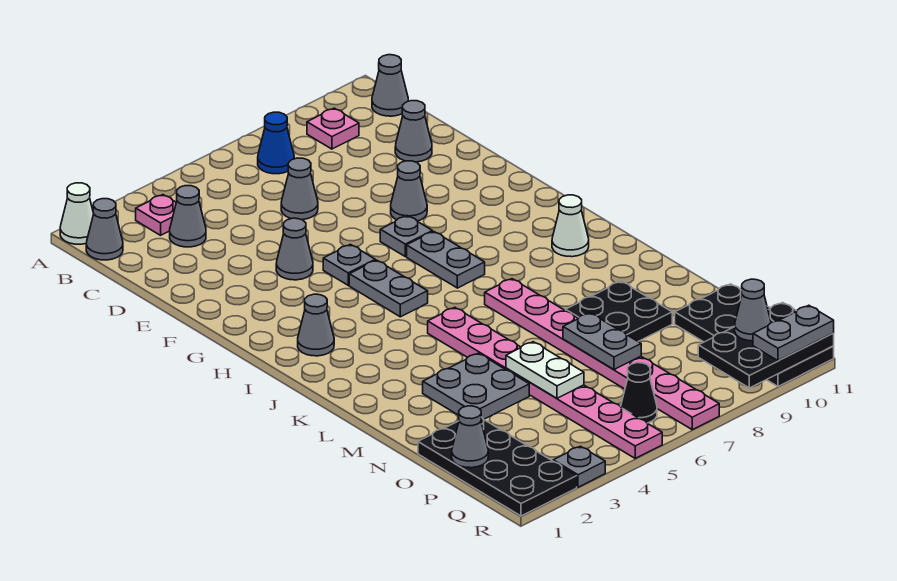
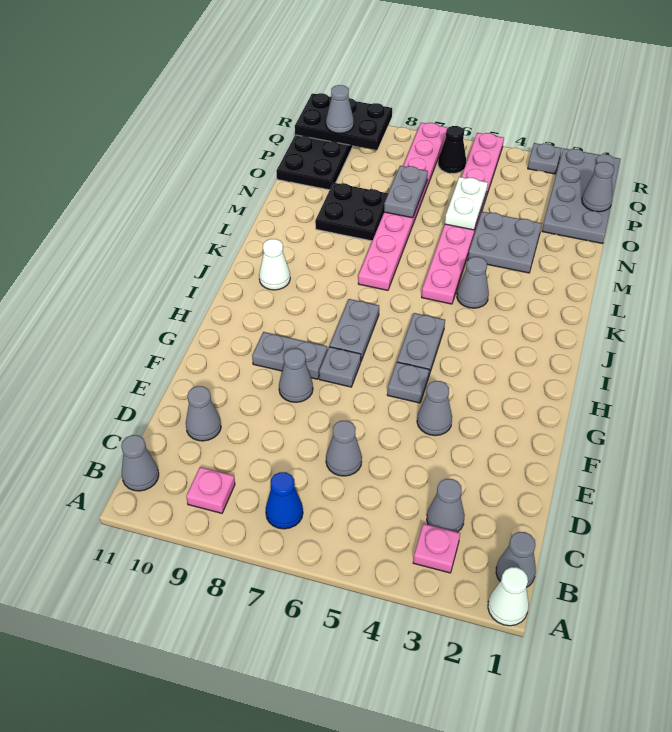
grey cone I2 level 1 -> grey cone K4 level 1
black plate O1:R2 level 1 -> grey plate O1:R2 level 1
grey plate R10:R11 level 3 -> grey plate G8:G9 level 1

